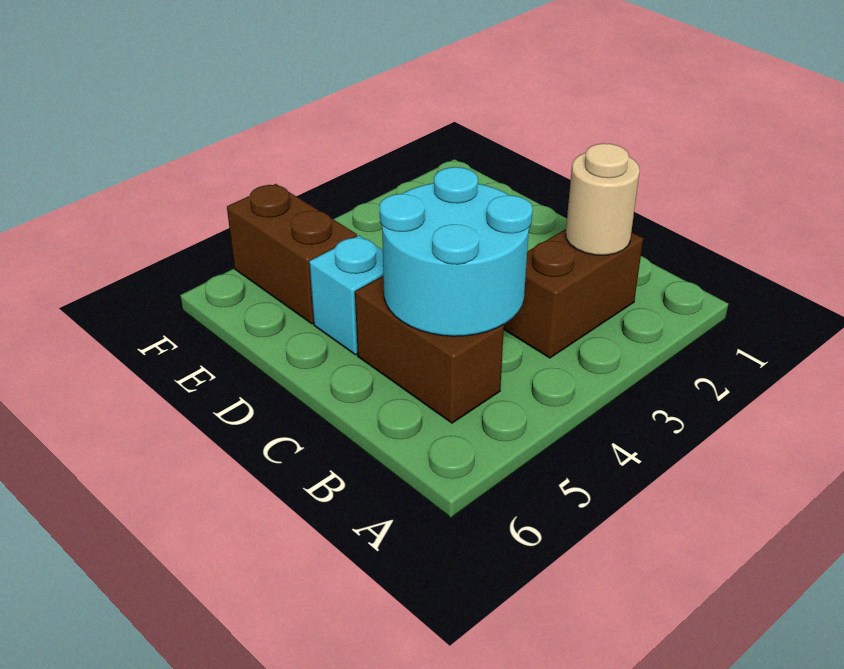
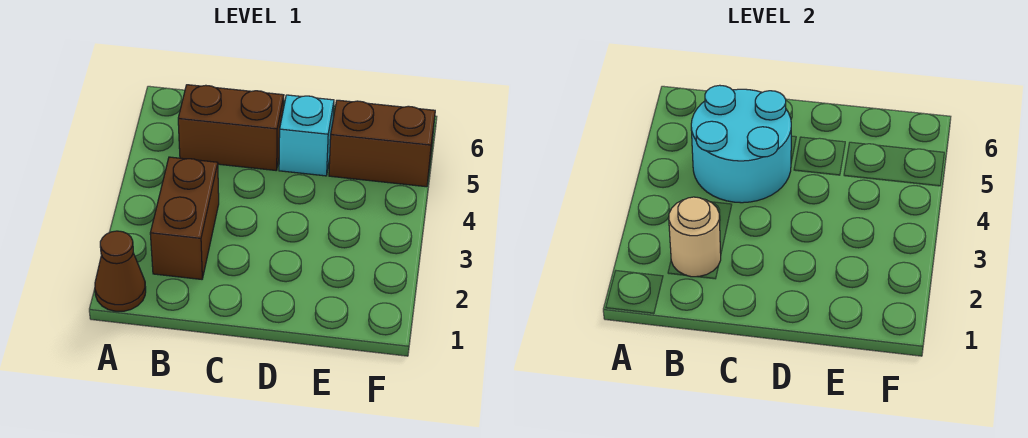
none -> brown cone A1 level 1

